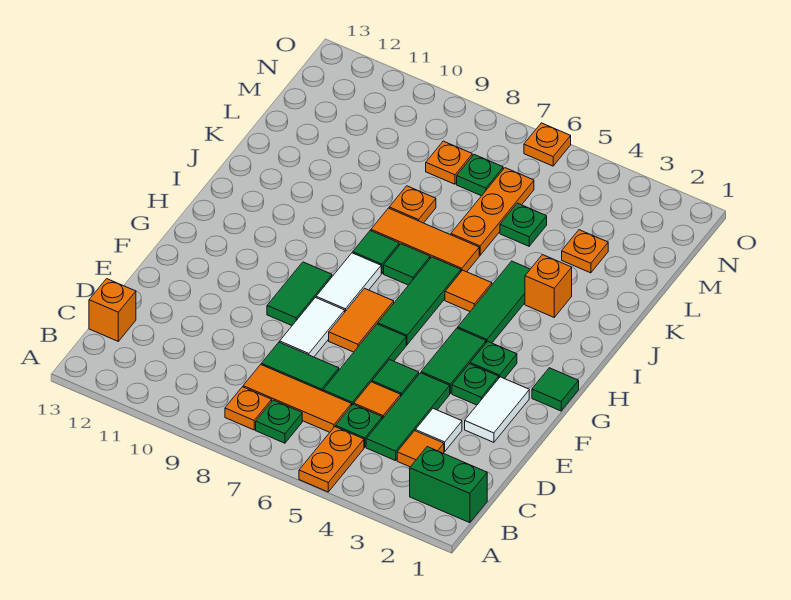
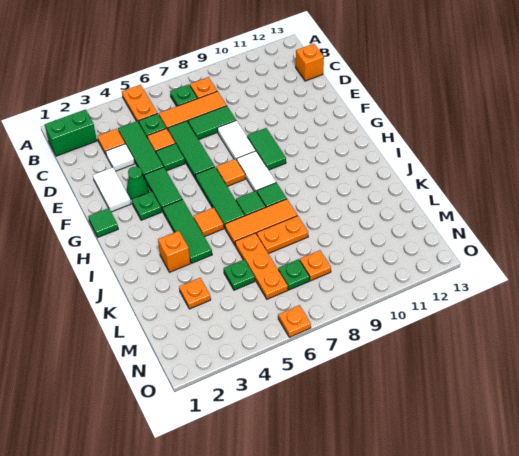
green plate F3 level 1 -> green cone F3 level 1
orange tile F7:G7 level 1 -> orange tile G7 level 1
orange plate K8 level 1 -> orange plate K7:K8 level 1

